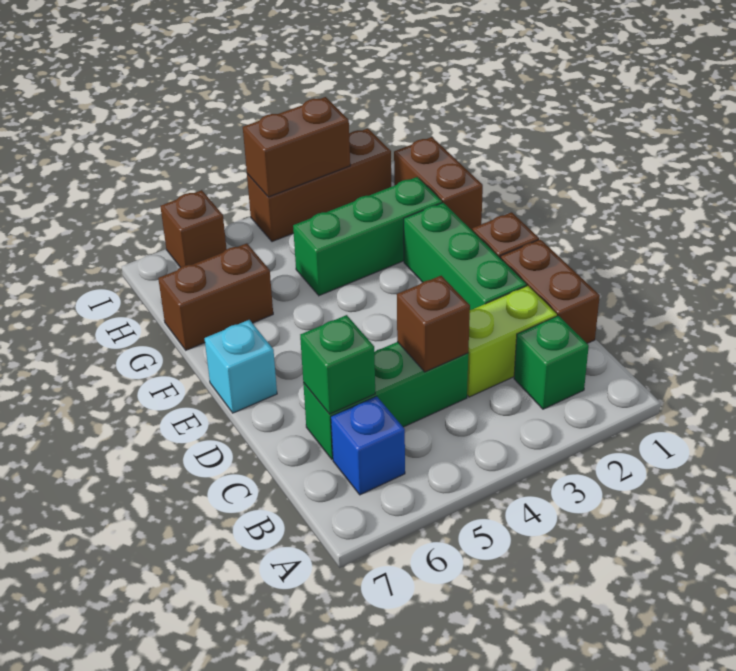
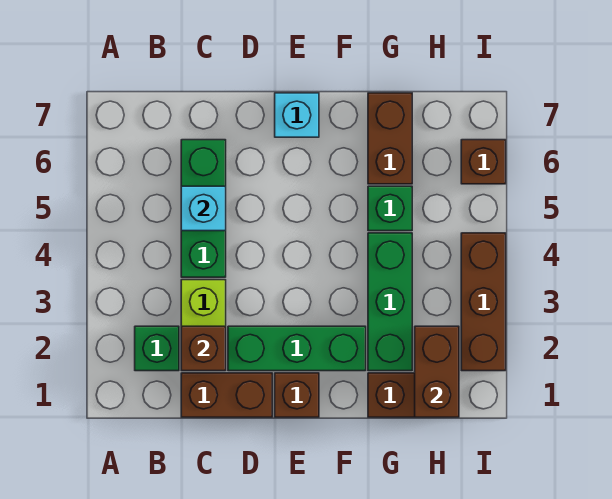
blue brick B6 level 1 -> none
brown brick C4 level 2 -> brown brick C2 level 2
none -> cyan brick C5 level 2
green brick C6 level 2 -> green brick G5 level 1
brown brick I3:I4 level 2 -> brown brick H1:H2 level 2

